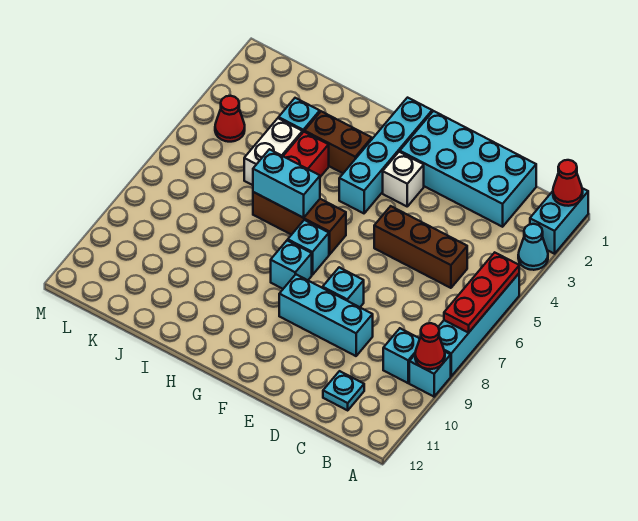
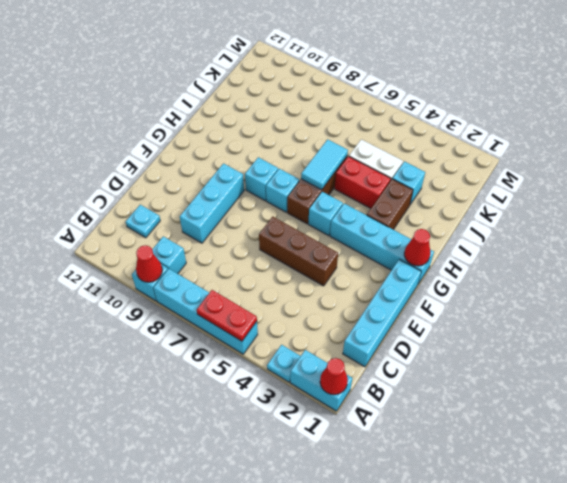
cyan cone A3 level 1 -> cyan plate A3 level 1
red plate A5:A7 level 2 -> red plate A5:A6 level 2
cyan brick C1:F2 level 1 -> cyan brick C1:F1 level 1
brown brick C5:E5 level 1 -> brown brick E4:E6 level 1
cyan brick E8 level 1 -> cyan brick G5 level 1
white brick F3 level 1 -> none
cyan brick H6:I6 level 2 -> cyan tile H6:I6 level 2
red cone L4 level 1 -> red cone G1 level 2

